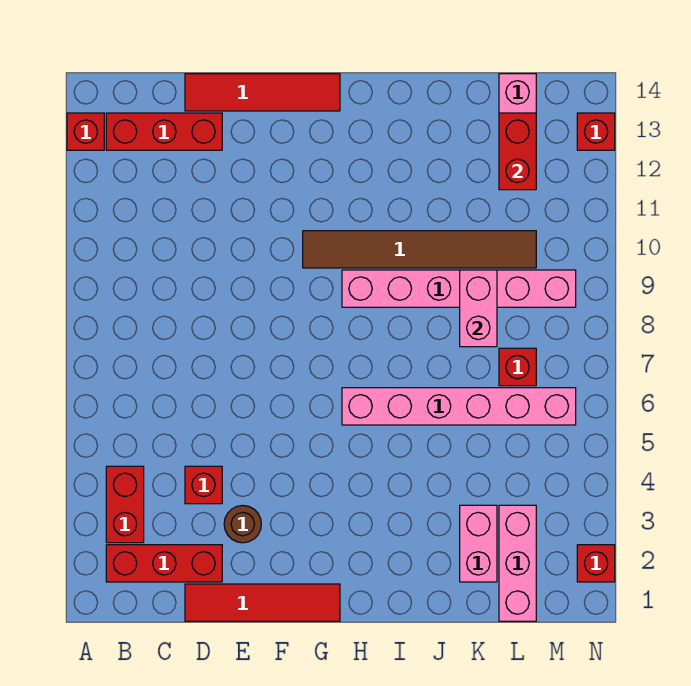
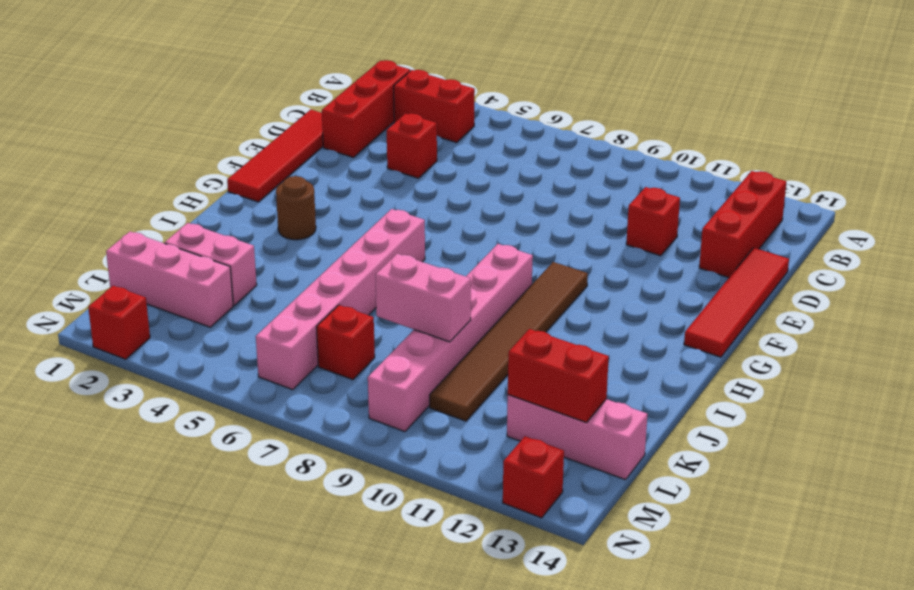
red brick A13 level 1 -> red brick D11 level 1
brown round brick E3 level 1 -> brown round brick H3 level 1

